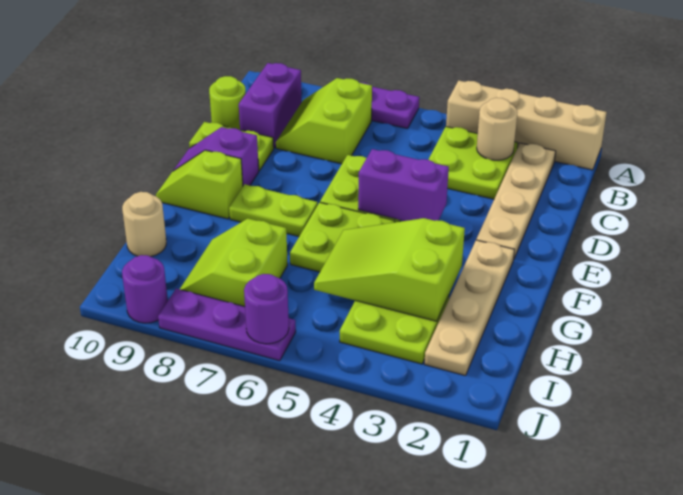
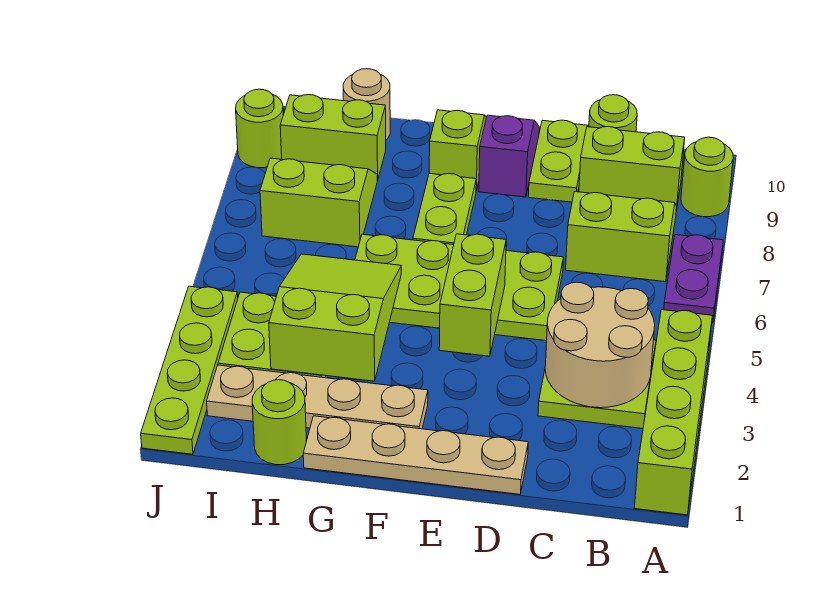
tan brick A1:A4 level 1 -> lime brick A1:A4 level 1
none -> lime round brick A9 level 1
tan plate B2:E2 level 1 -> tan plate D1:G1 level 1
tan round brick B3 level 2 -> tan round brick B3:C4 level 2
purple brick B9:C9 level 1 -> lime brick B9:C9 level 1
purple brick E4:E5 level 2 -> lime brick E4:E5 level 2
none -> lime round brick H1 level 1
none -> lime brick H9:I9 level 1
none -> lime plate J1:J4 level 1
purple plate J6:J8 level 1 -> none
purple round brick J6 level 2 -> none
purple round brick J9 level 1 -> lime round brick J9 level 1

